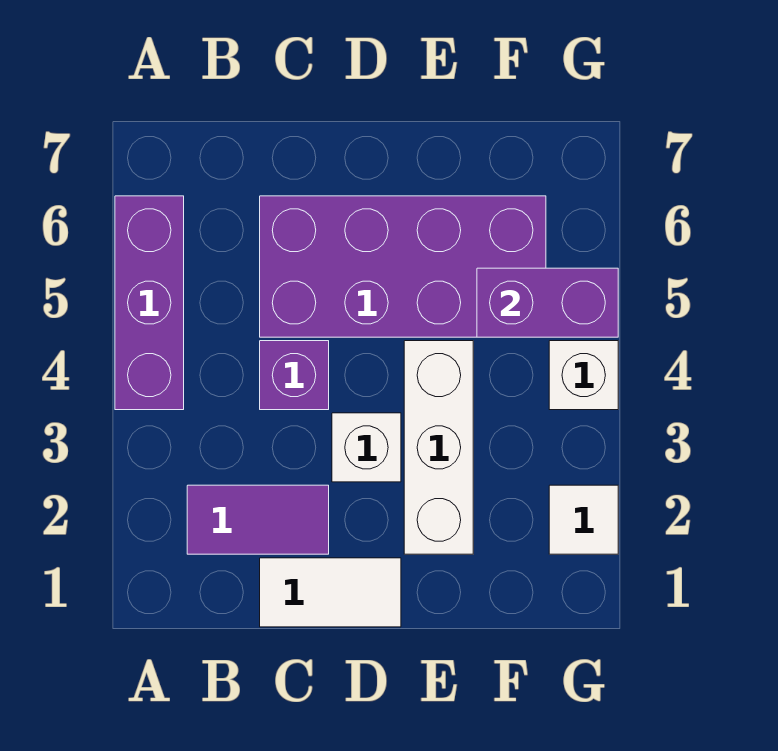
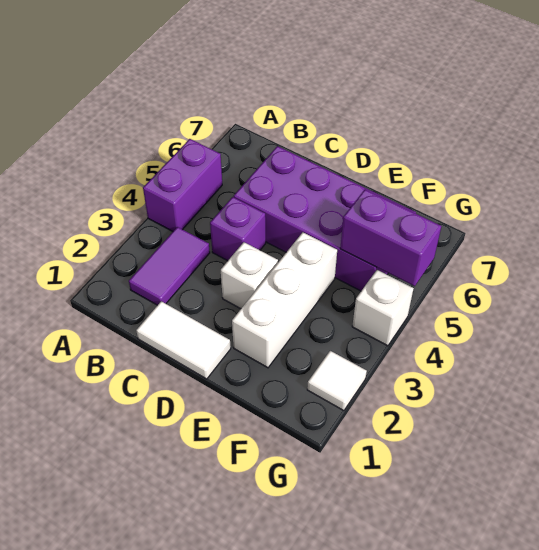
purple brick A4:A6 level 1 -> purple brick A4:A5 level 1
purple tile B2:C2 level 1 -> purple tile B2:B3 level 1

